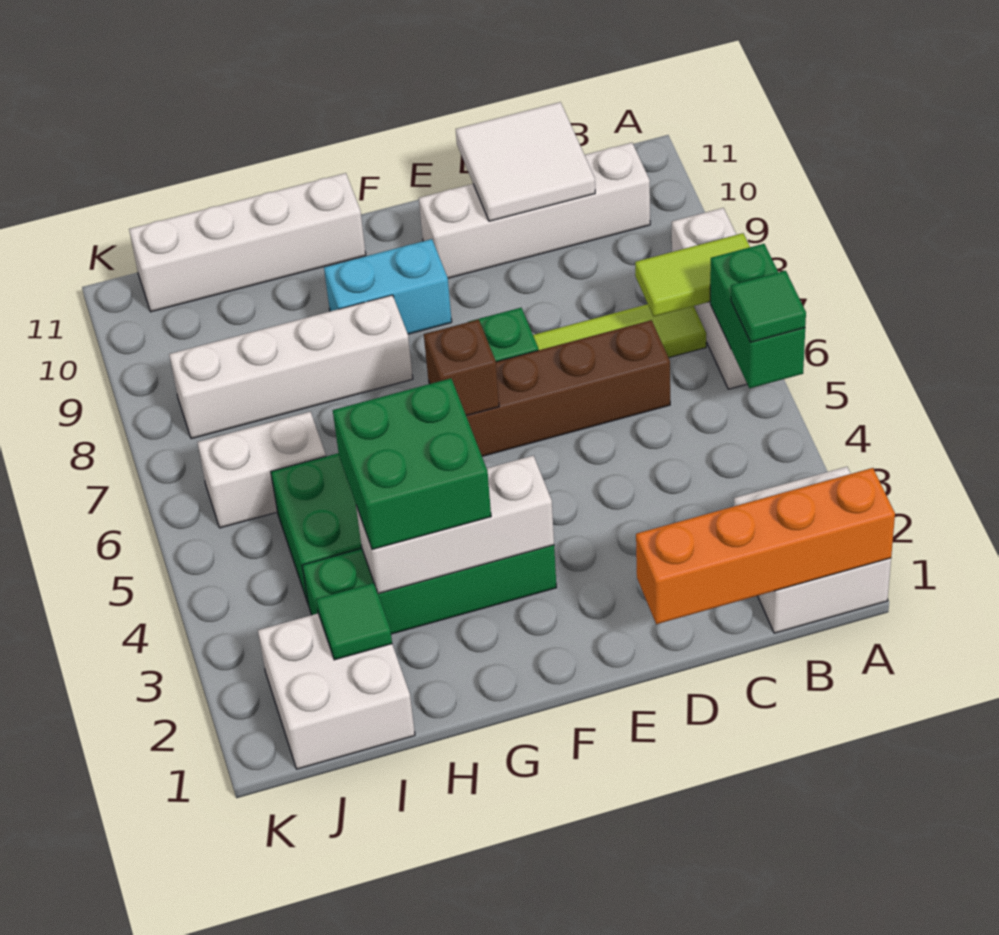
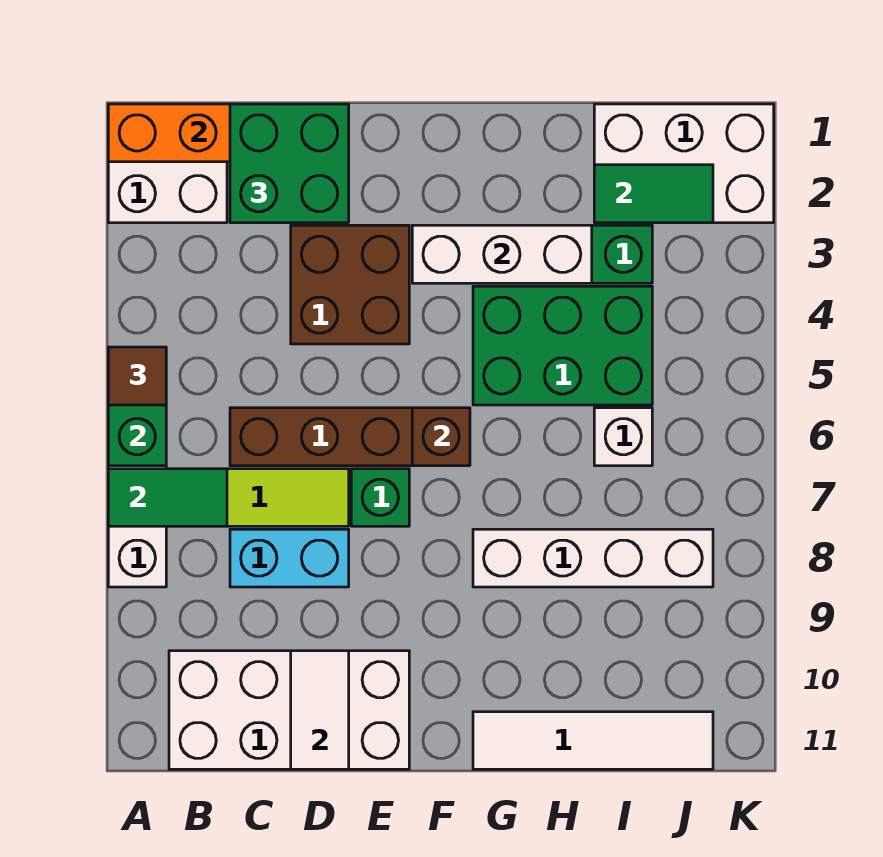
green tile A5 level 3 -> brown tile A5 level 3
lime tile A7:B7 level 2 -> green tile A7:B7 level 2
white brick B10:E10 level 1 -> white brick B10:E11 level 1
white tile C10:D11 level 2 -> white tile D10:D11 level 2
none -> brown brick D3:E4 level 1
cyan brick F9:G9 level 1 -> cyan brick C8:D8 level 1
green brick G3:H4 level 3 -> green brick C1:D2 level 3
white brick G11:J11 level 1 -> white tile G11:J11 level 1
white brick I1:J2 level 1 -> white brick I1:K2 level 1
green tile I2 level 2 -> green tile I2:J2 level 2
white brick I6:J6 level 1 -> white brick I6 level 1

